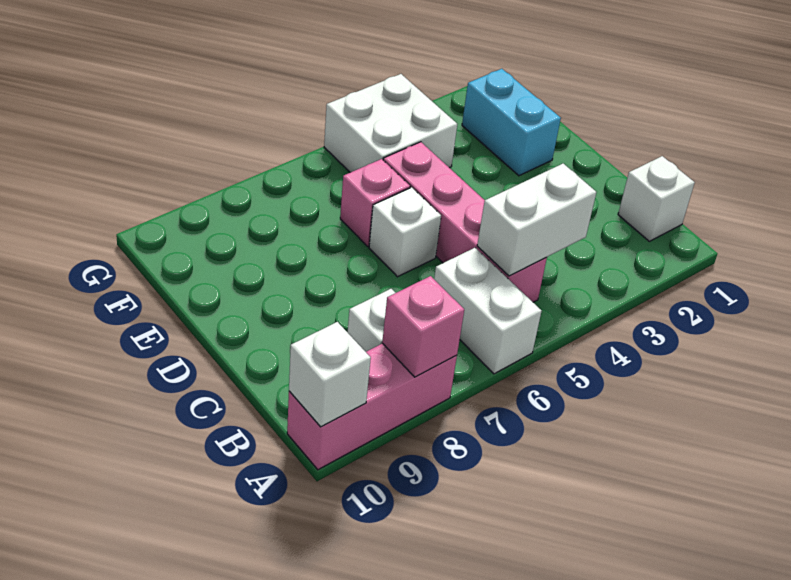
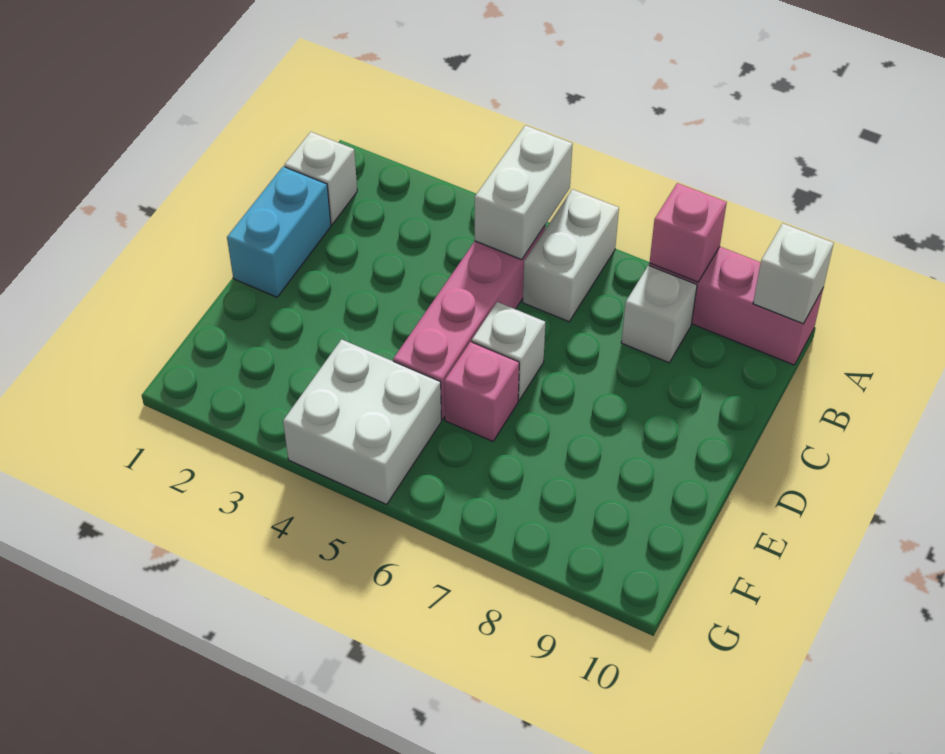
white brick B4:B5 level 2 -> white brick A5:B5 level 2
cyan brick E2:F2 level 1 -> cyan brick C1:D1 level 1

